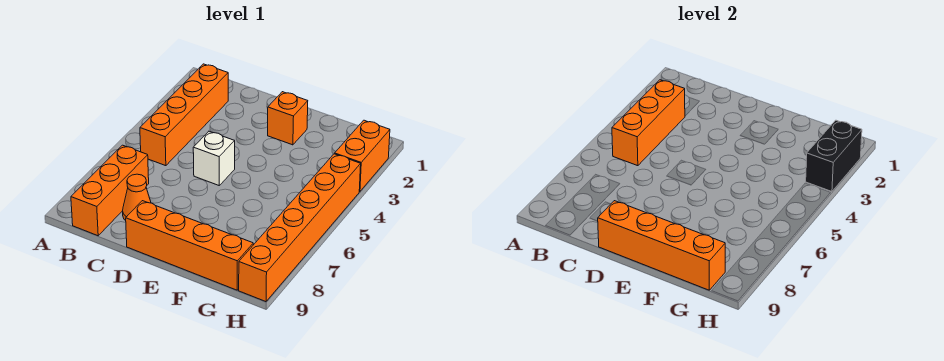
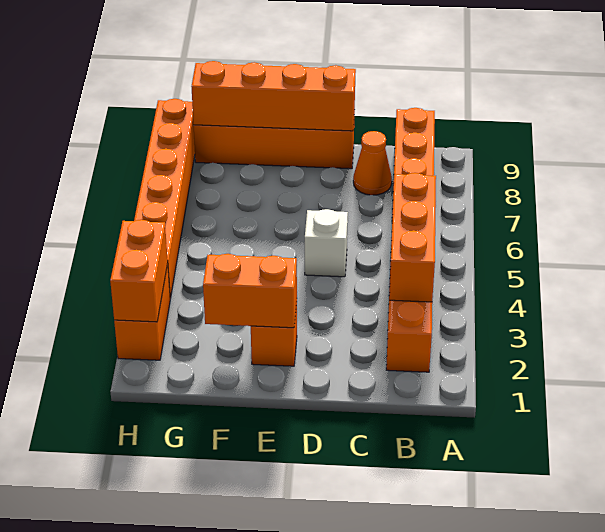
none -> orange brick E2:F2 level 2
black brick H2:H3 level 2 -> orange brick H2:H3 level 2

